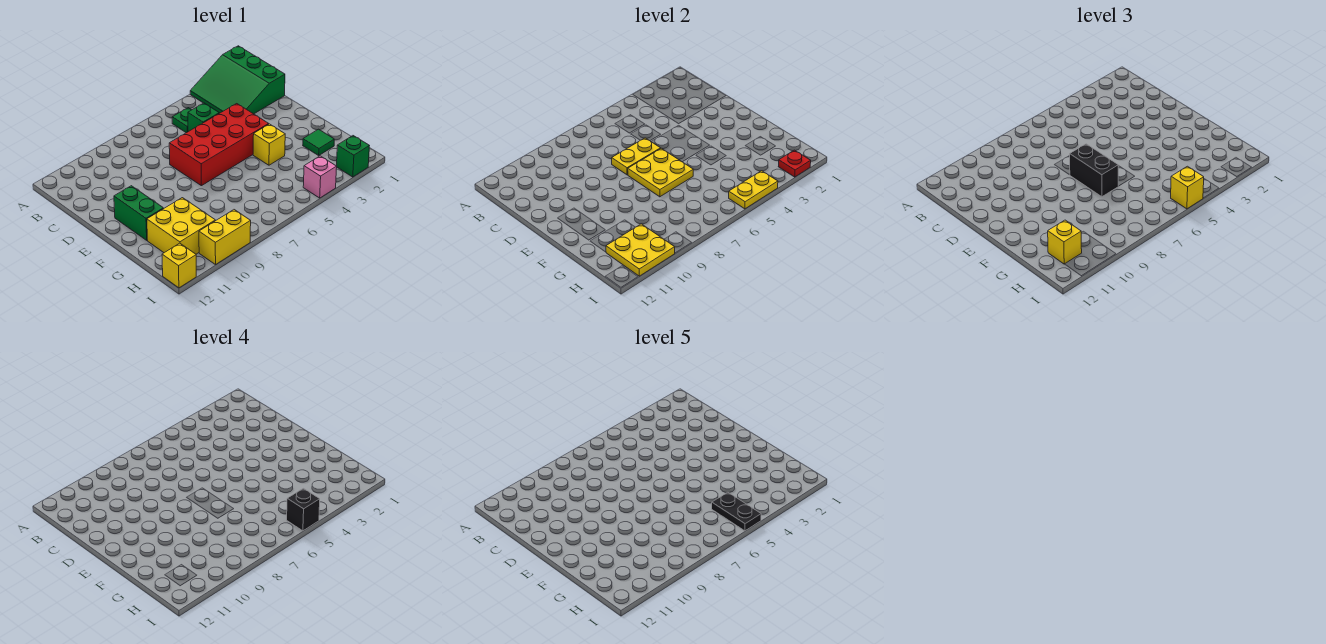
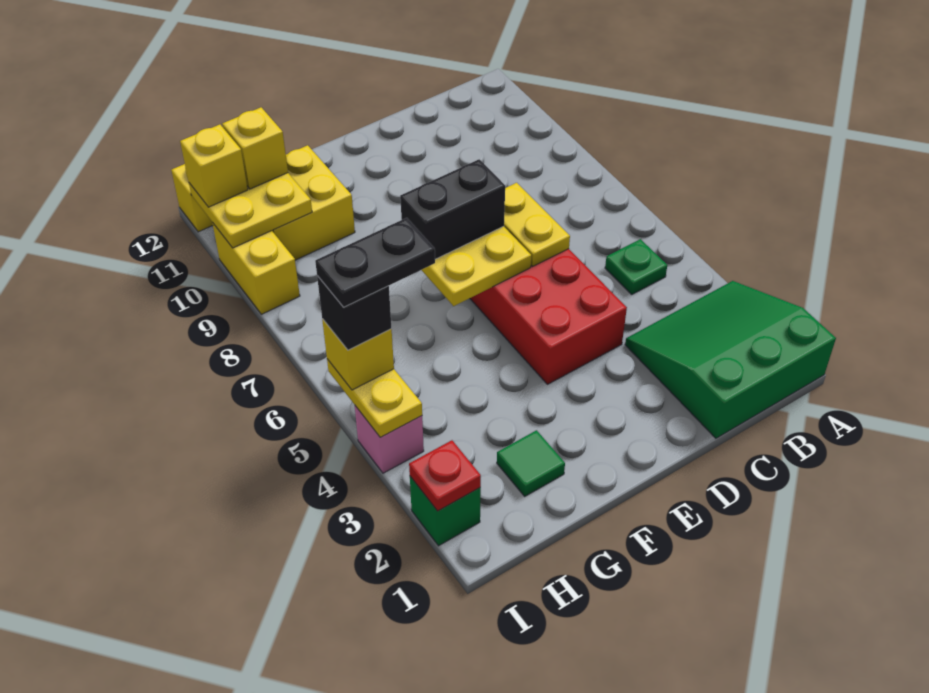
green brick C5 level 1 -> none
green brick E11:F11 level 1 -> none
yellow brick F4 level 1 -> yellow brick I11 level 3

